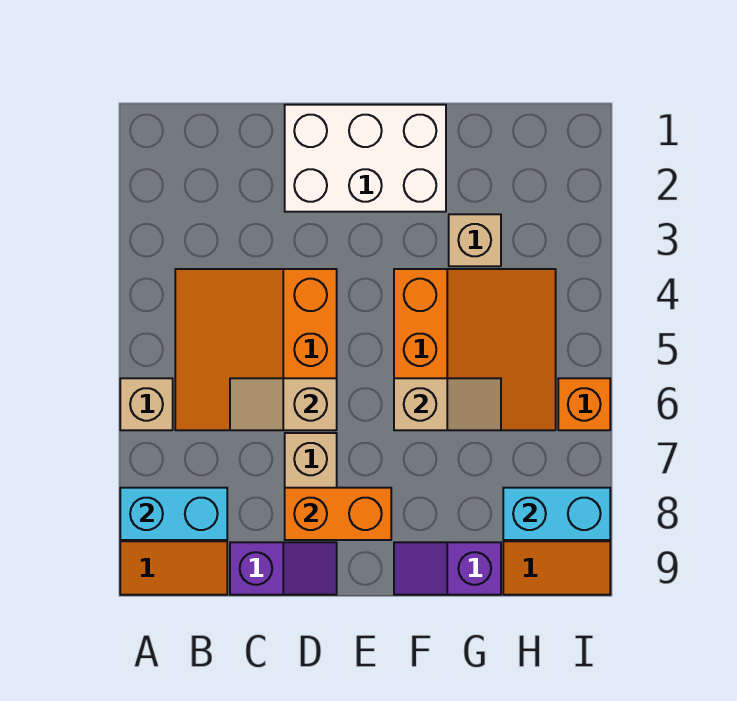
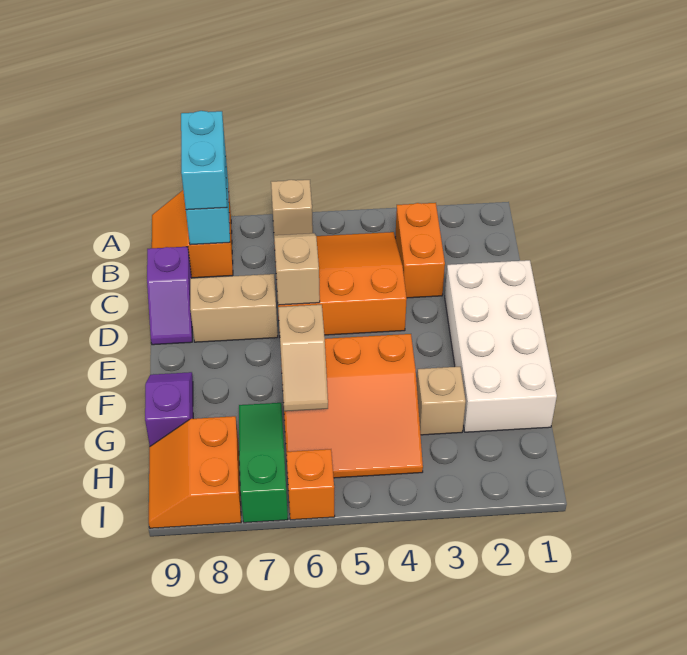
white brick D1:F2 level 1 -> white brick D1:G2 level 1
orange brick D8:E8 level 2 -> orange brick B3:C3 level 1
none -> green slope G7:I7 level 1 top I
cyan brick H8:I8 level 2 -> cyan brick A8:B8 level 3

